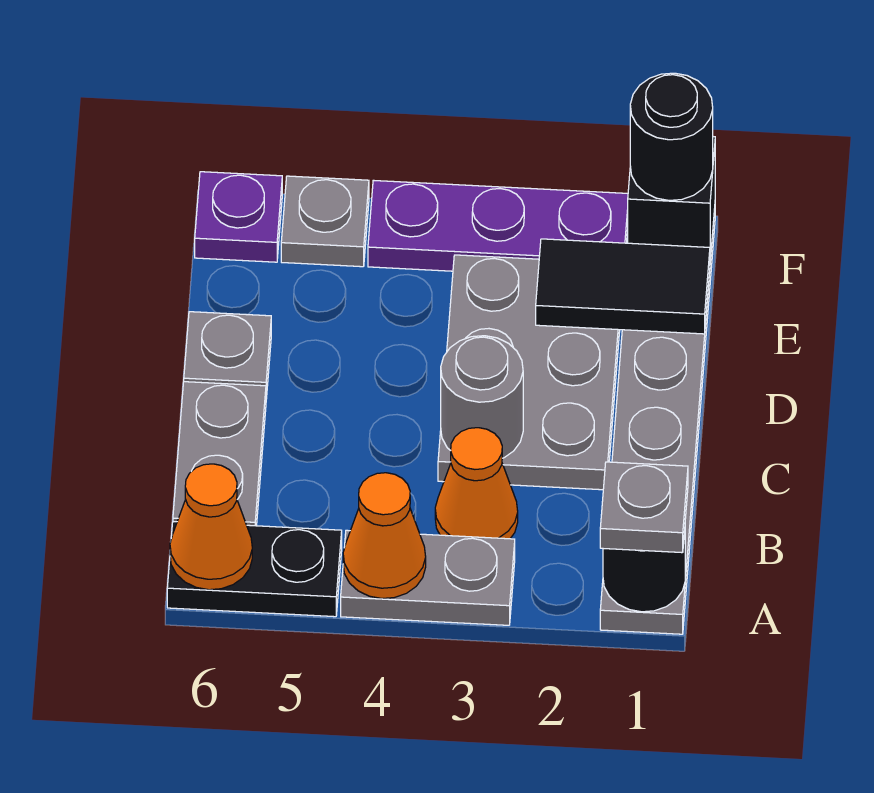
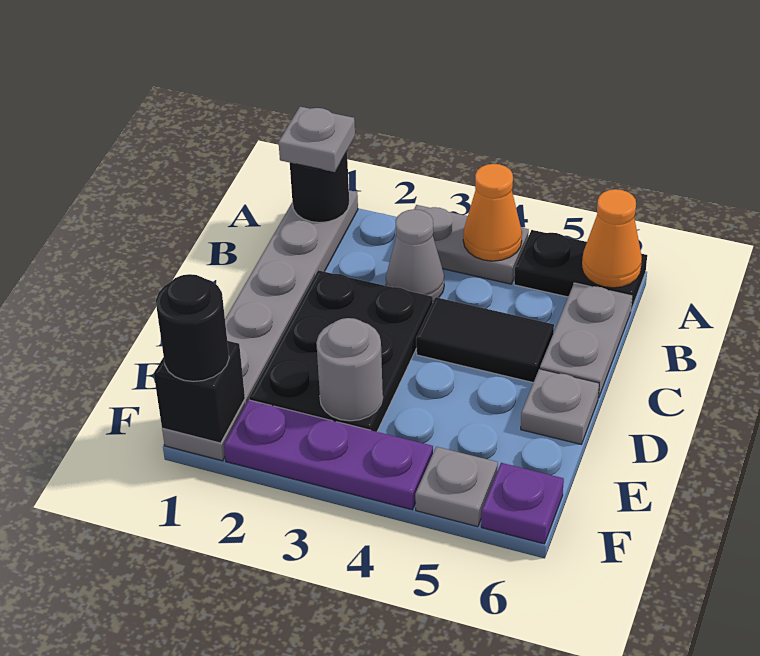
orange cone B3 level 1 -> grey cone B3 level 1
grey plate C2:E3 level 1 -> black plate C2:E3 level 1
grey round brick C3 level 2 -> grey round brick E3 level 2
black tile E1:E2 level 2 -> black tile C4:C5 level 1

